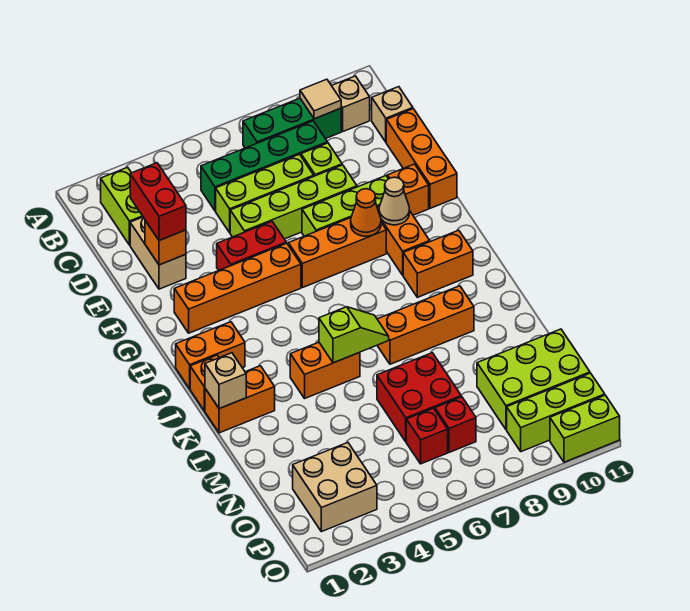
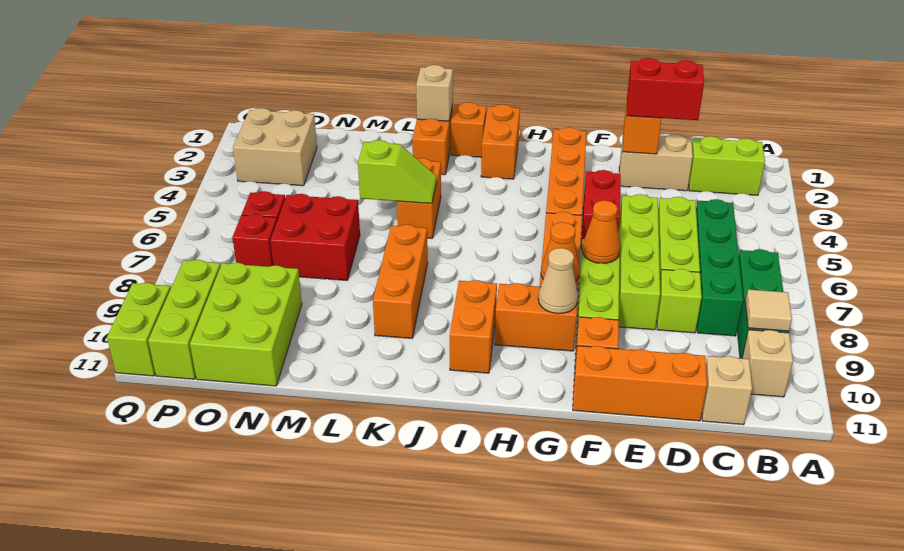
none -> orange cone F7 level 2
lime slope K5:K6 level 2 top 5 -> lime slope K5:L5 level 2 top L

